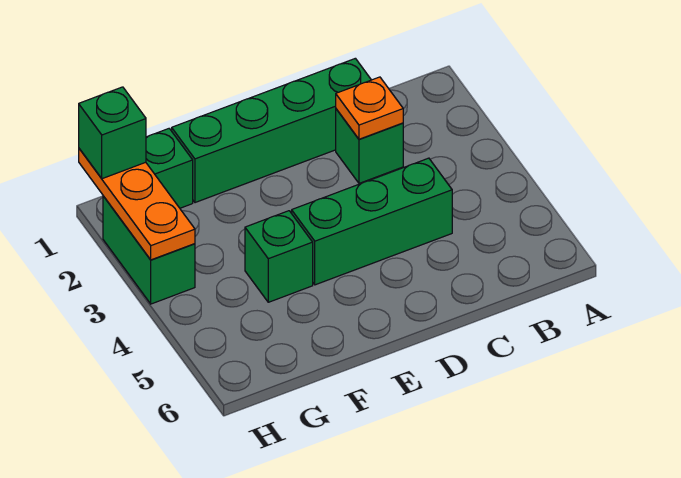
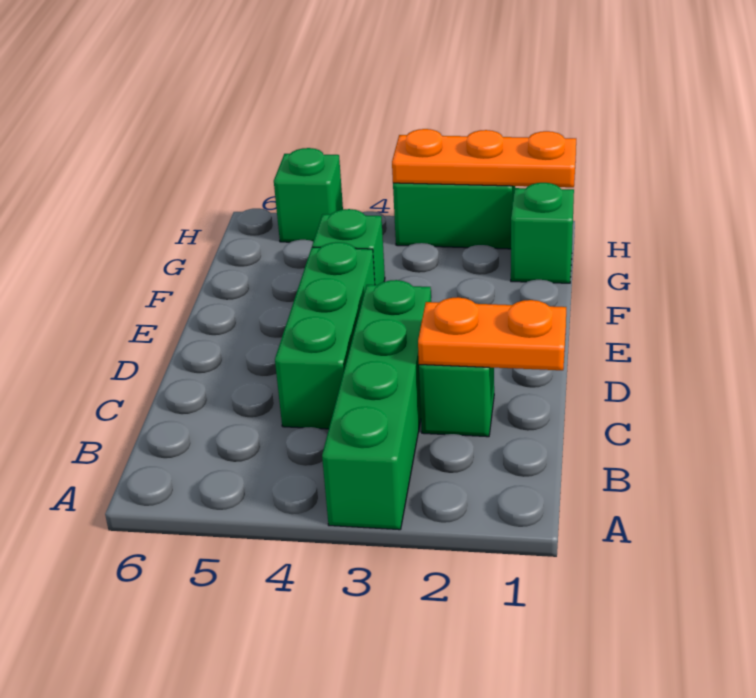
green brick C1:F1 level 1 -> green brick A3:D3 level 1
orange plate C2 level 2 -> orange plate C1:C2 level 2
green brick H1 level 3 -> green brick H5 level 1

